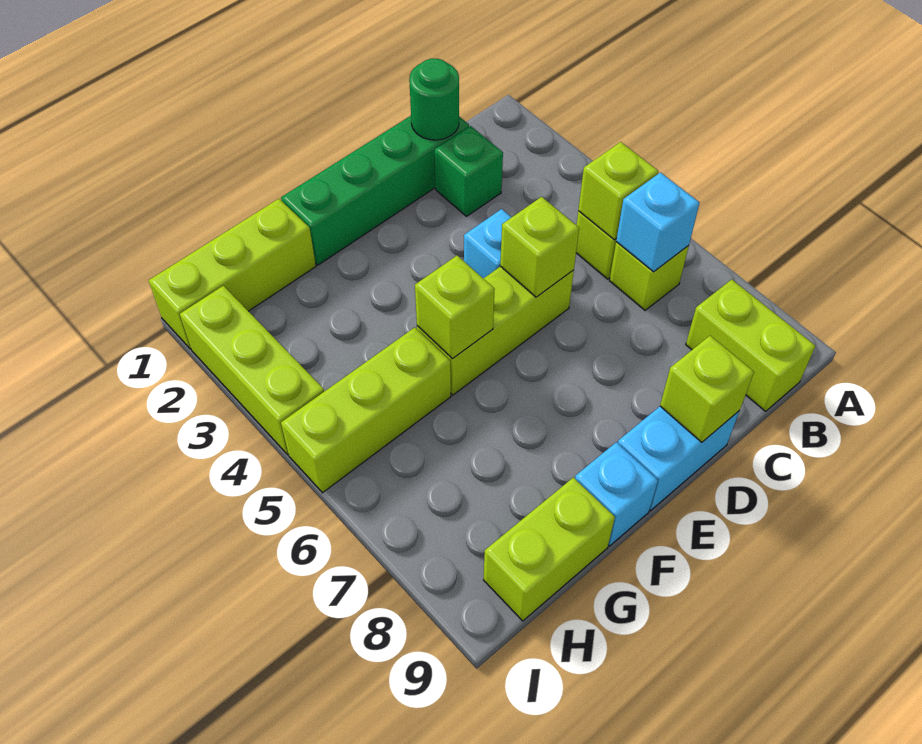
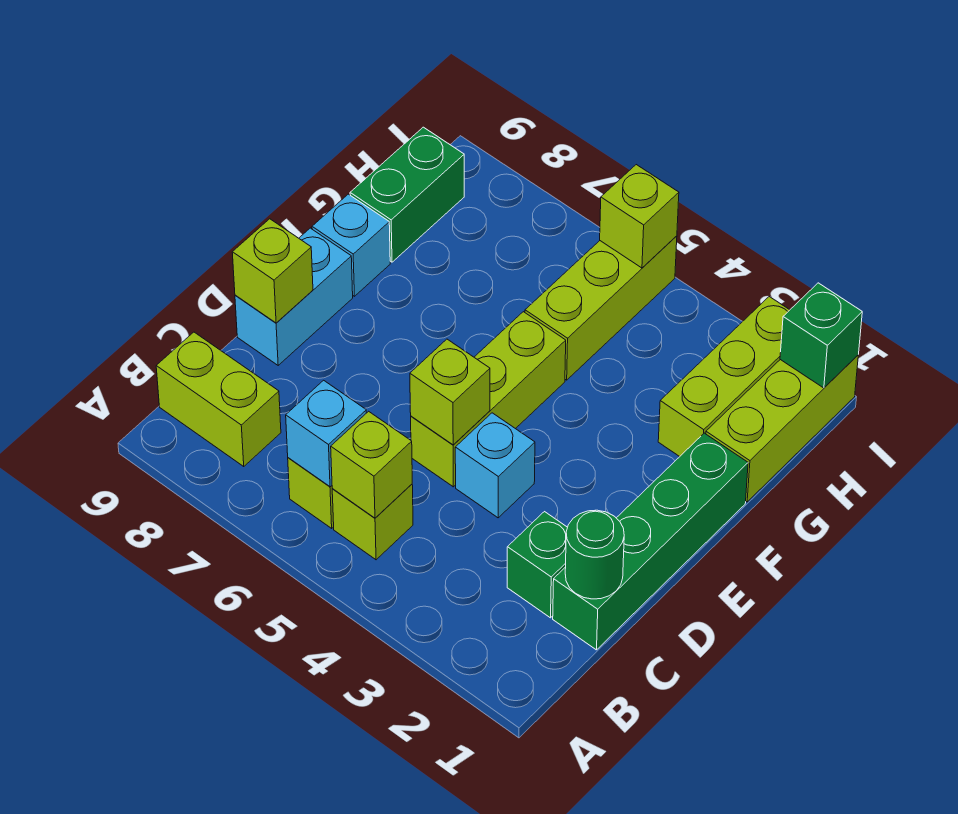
lime brick F5 level 2 -> lime brick I5 level 2
lime brick G9:H9 level 1 -> green brick G9:H9 level 1
none -> green brick I1 level 2
lime brick I2:I4 level 1 -> lime brick G2:I2 level 1

